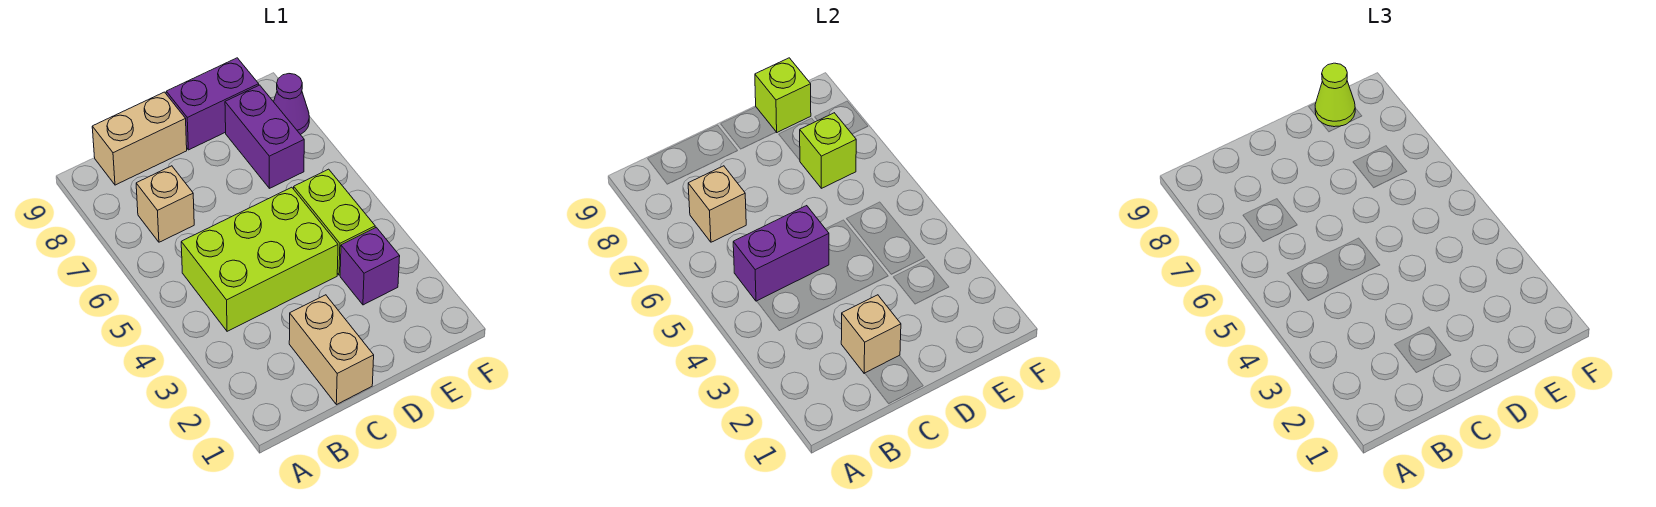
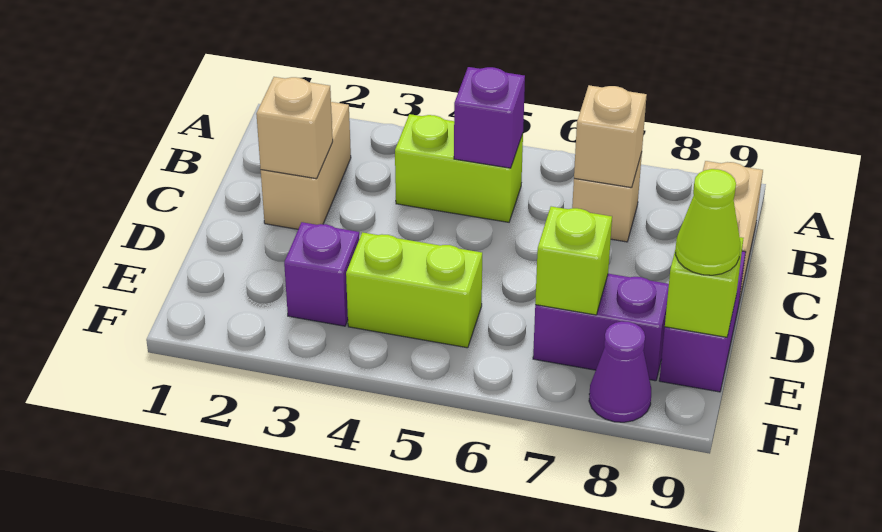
lime brick B4:D5 level 1 -> lime brick B4:B5 level 1
purple brick B5:C5 level 2 -> purple brick B5 level 2
tan brick C1:C2 level 1 -> tan brick B2:C2 level 1

